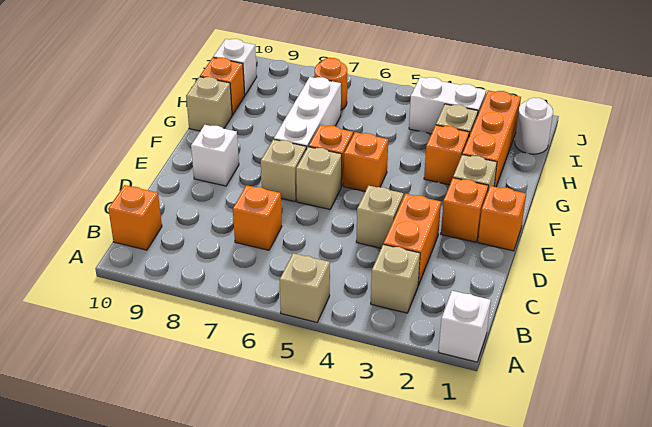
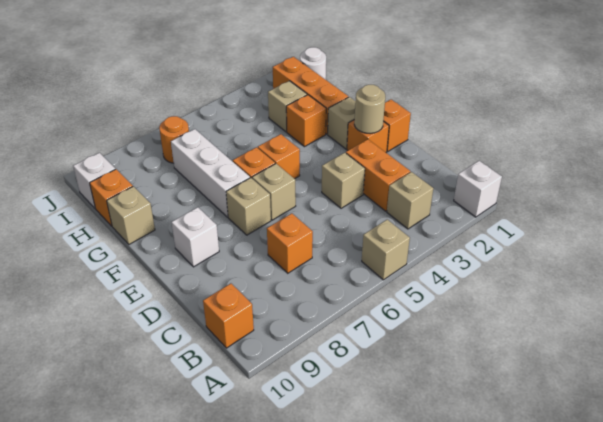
none -> tan round brick E2 level 2
white brick I3:I4 level 1 -> none

